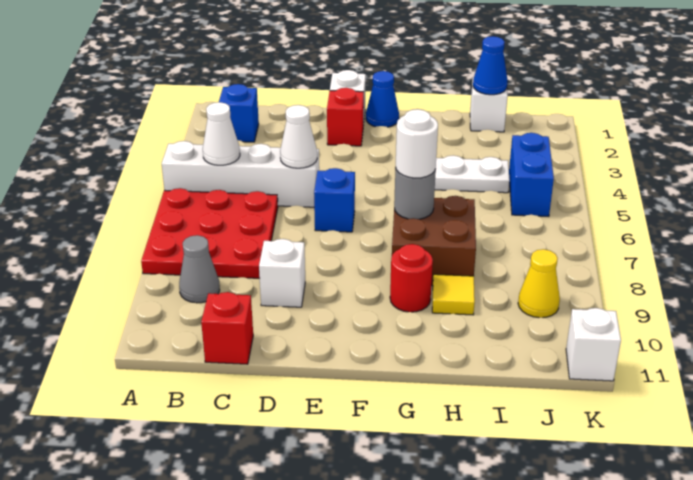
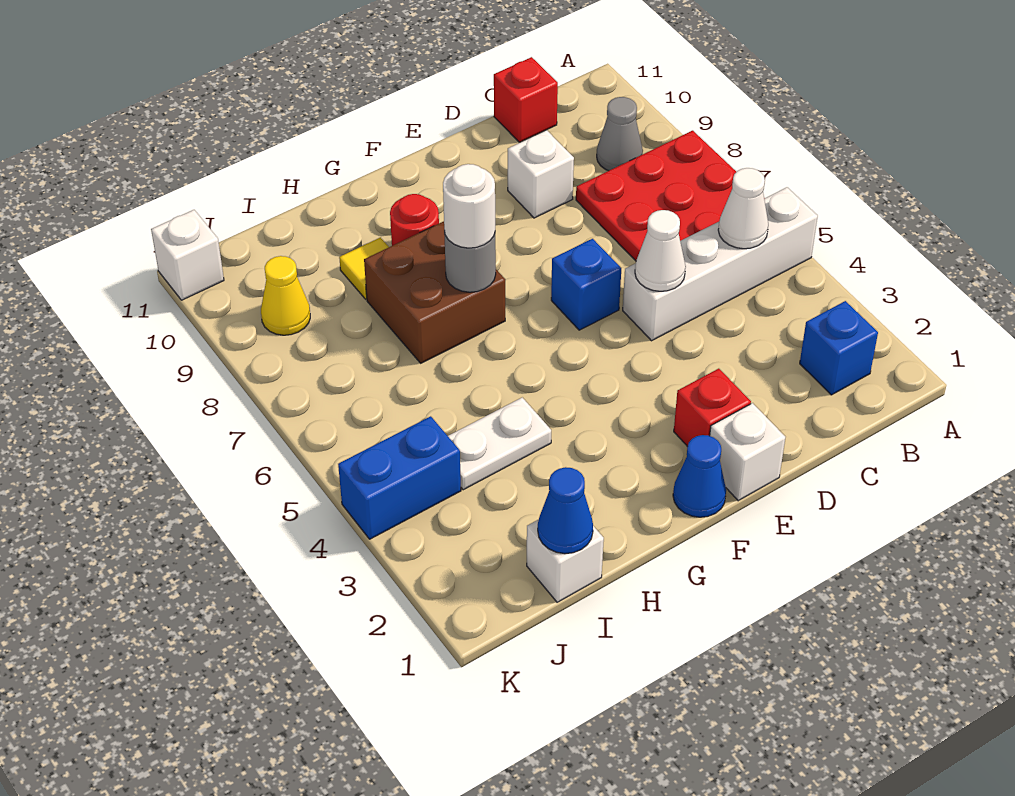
blue brick J4:J5 level 1 -> blue brick J4:K4 level 1

